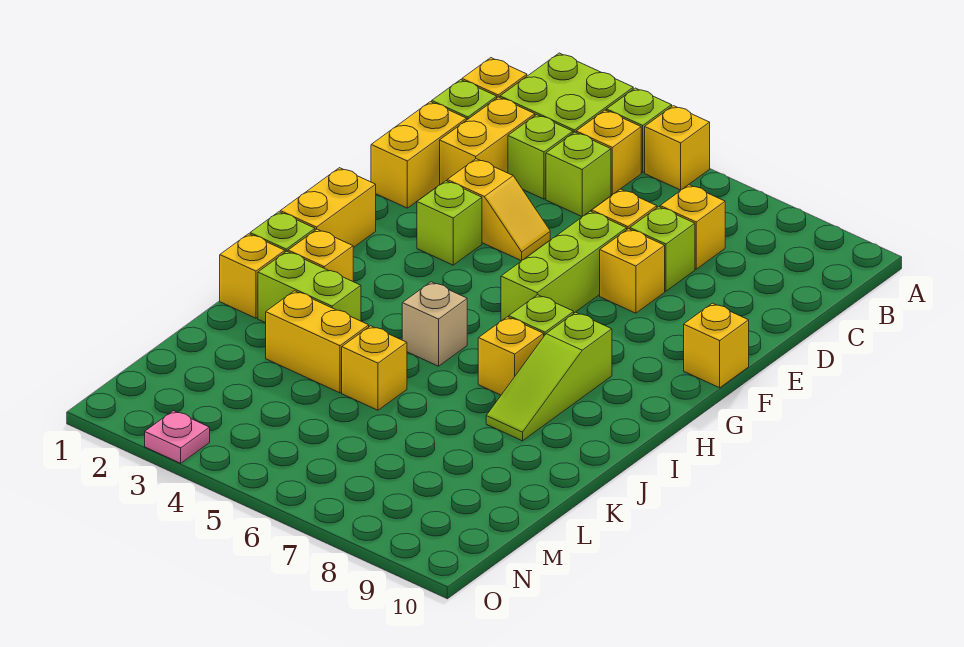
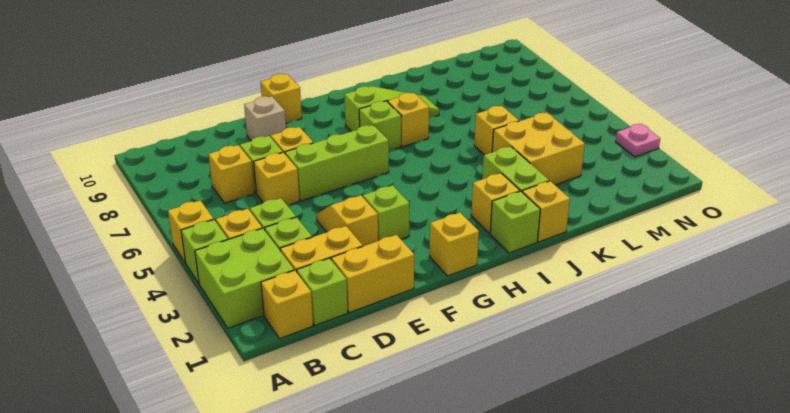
yellow brick G1:H1 level 1 -> yellow brick G1 level 1
tan brick I5 level 1 -> tan brick E9 level 1
yellow brick K3:K4 level 1 -> yellow brick K3:L4 level 1

